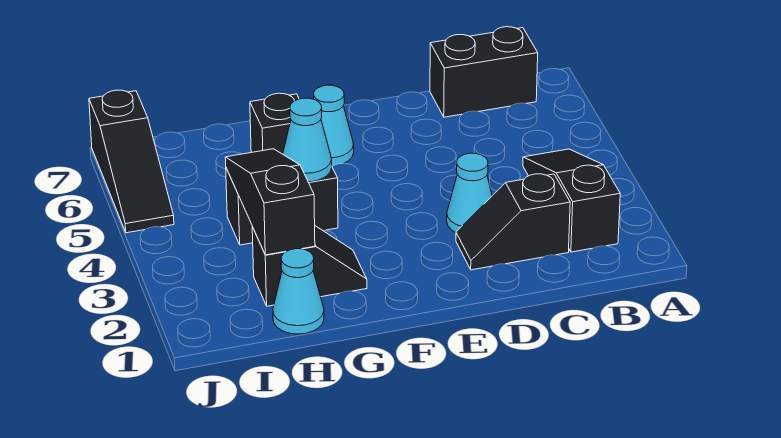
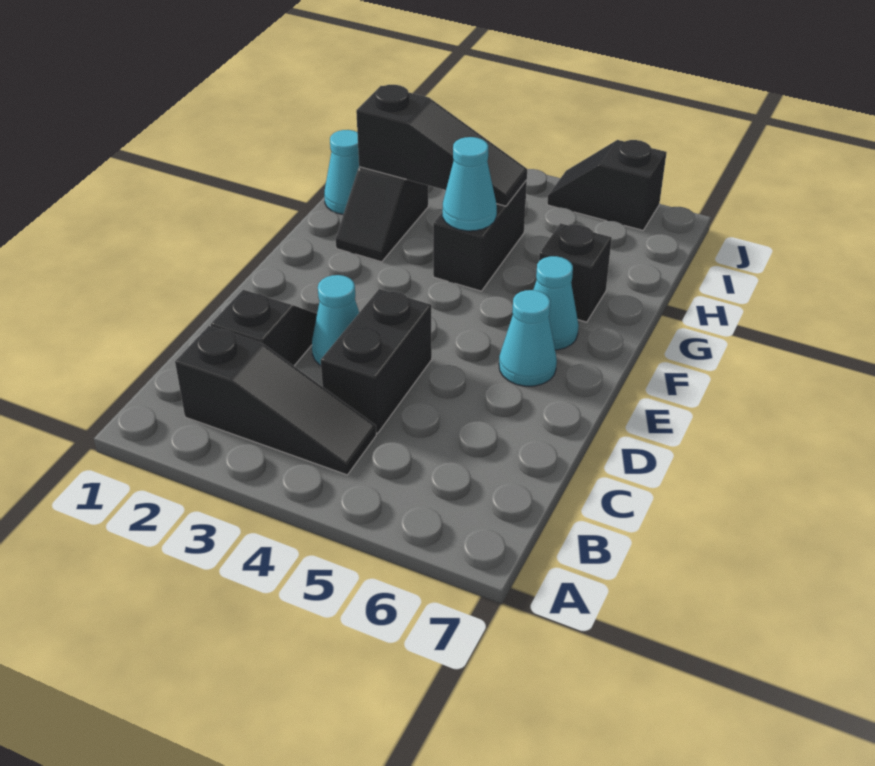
black brick B7:C7 level 1 -> black brick C4:D4 level 1
none -> cyan cone E6 level 1
black slope J5:J7 level 1 top 7 -> black slope J5:J6 level 1 top 6

